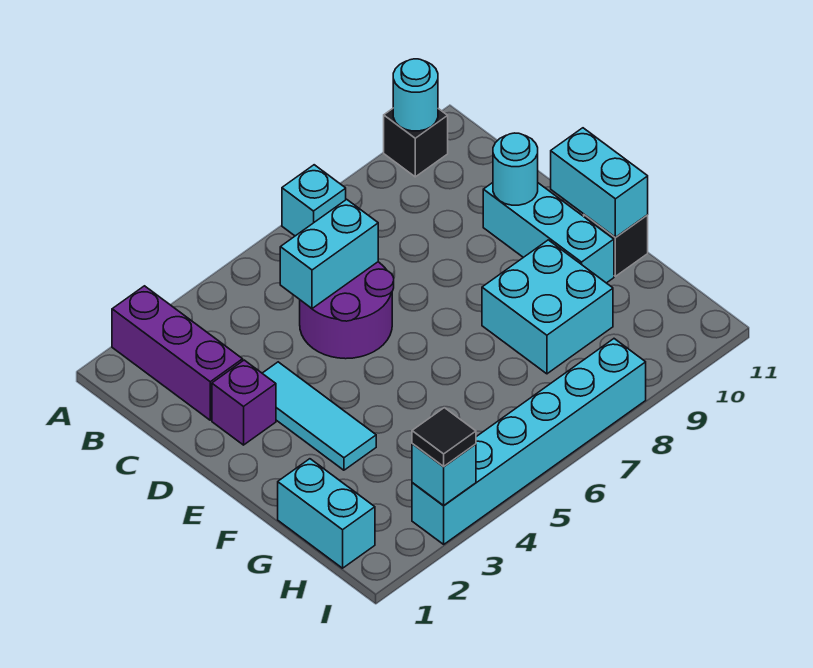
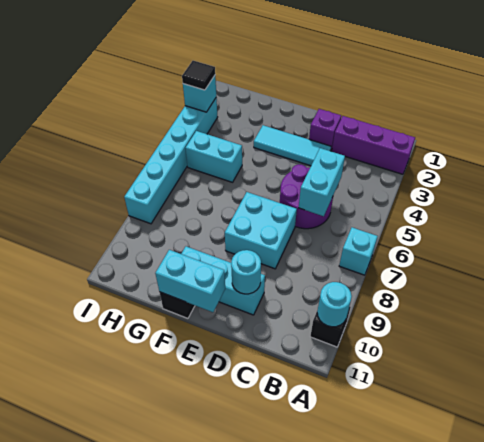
cyan brick F8:G9 level 1 -> cyan brick D7:E8 level 1
cyan brick G1:H1 level 1 -> cyan brick G5:H5 level 1

